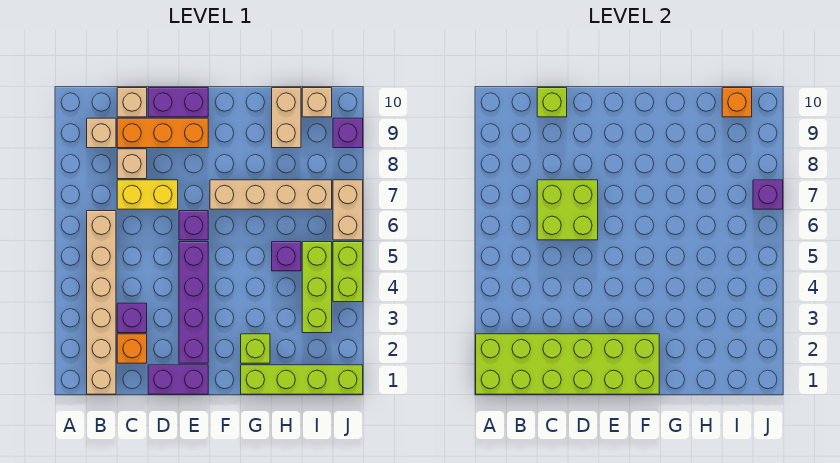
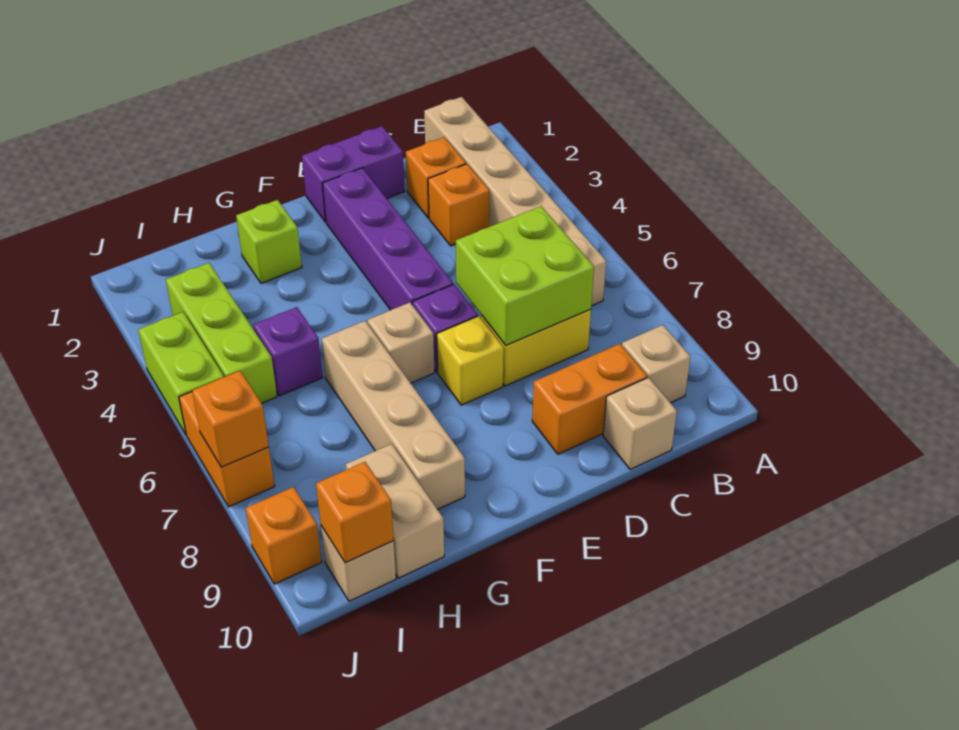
lime brick A1:F2 level 2 -> none
purple brick C3 level 1 -> orange brick C3 level 1
tan brick C8 level 1 -> tan brick F6 level 1
orange brick C9:E9 level 1 -> orange brick C9:D9 level 1
lime brick C10 level 2 -> none
purple brick D10:E10 level 1 -> none
none -> yellow brick E7 level 1
tan brick F7:I7 level 1 -> tan brick G6:G9 level 1
lime brick G1:J1 level 1 -> none
tan brick J6:J7 level 1 -> orange brick J6:J7 level 1
purple brick J7 level 2 -> orange brick J7 level 2
purple brick J9 level 1 -> orange brick J9 level 1

